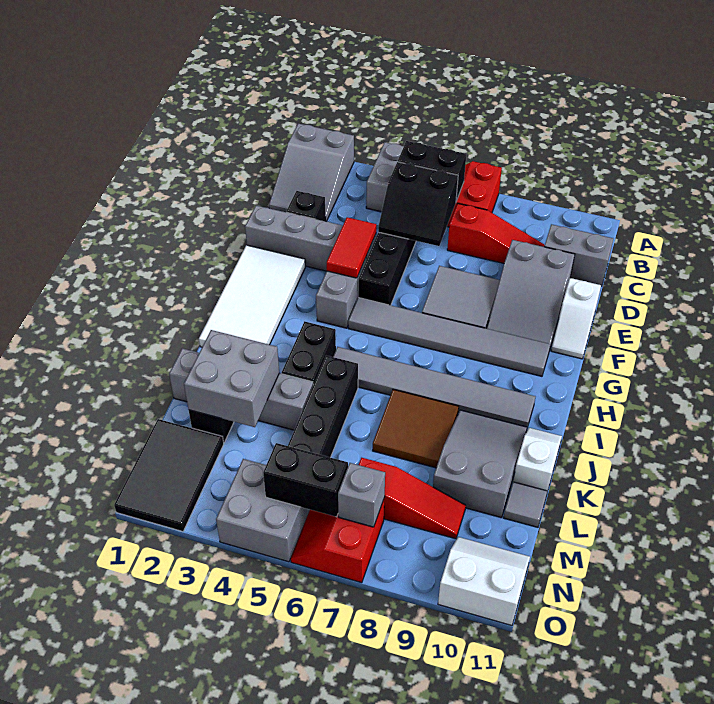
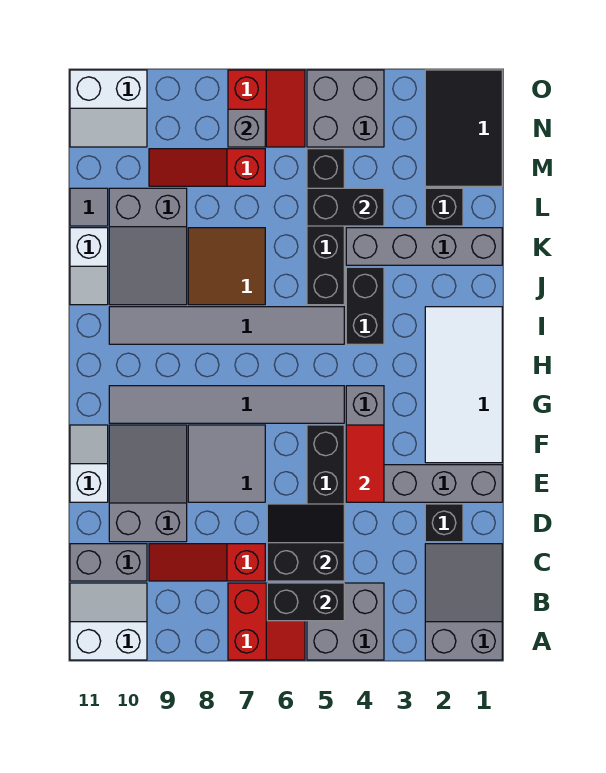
none -> white slope A10:B11 level 1 top A
grey brick K2:L3 level 2 -> none
black brick N5:N6 level 2 -> black brick L4:L5 level 2

